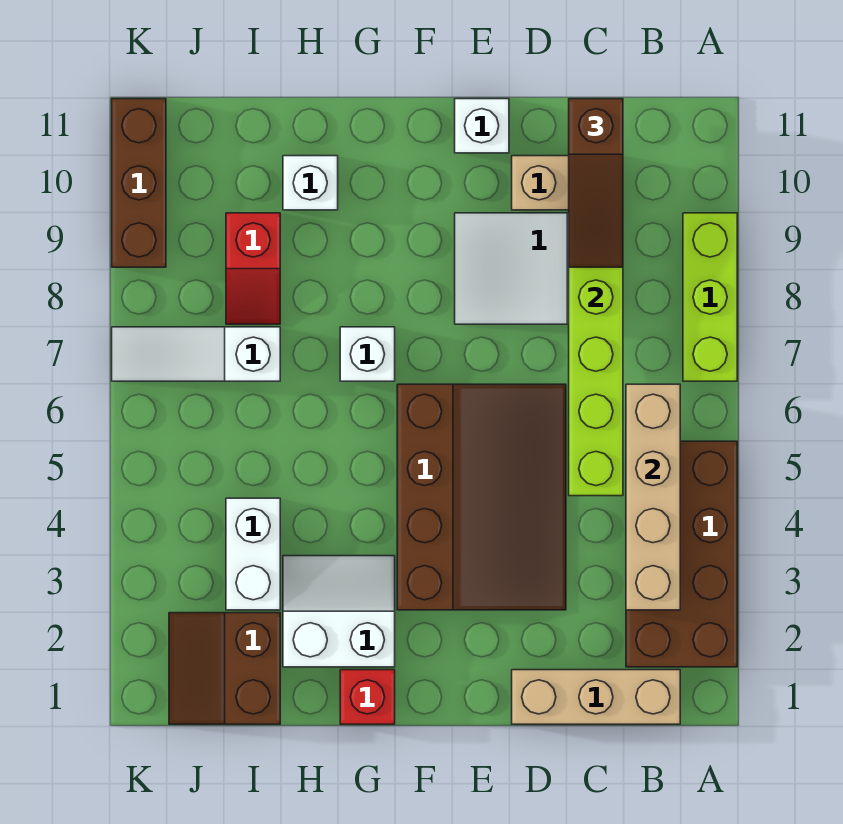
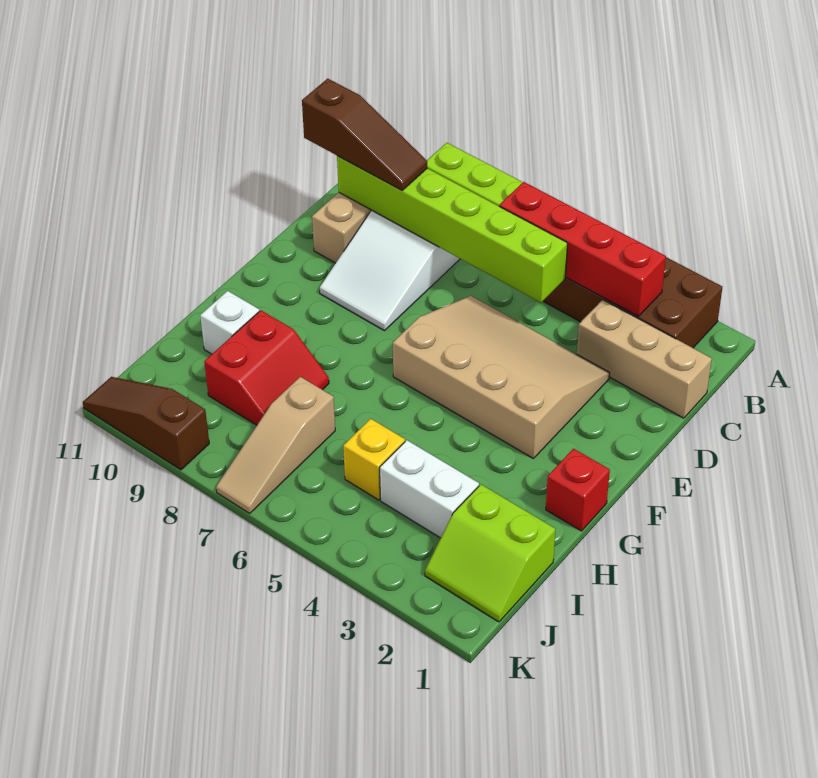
tan brick B1:D1 level 1 -> tan brick C1:C3 level 1
tan brick B3:B6 level 2 -> red brick B3:B6 level 2
brown slope D3:F6 level 1 top F -> tan slope D3:F6 level 1 top F
white brick E11 level 1 -> none
white slope G2:H3 level 1 top 2 -> none
white brick G7 level 1 -> none
brown slope I1:J2 level 1 top I -> lime slope I1:J2 level 1 top I
none -> yellow brick I5 level 1
white slope I7:K7 level 1 top I -> tan slope I7:K7 level 1 top I
red slope I8:I9 level 1 top 9 -> red slope H8:I9 level 1 top 9
brown brick K9:K11 level 1 -> brown slope K9:K11 level 1 top 9

